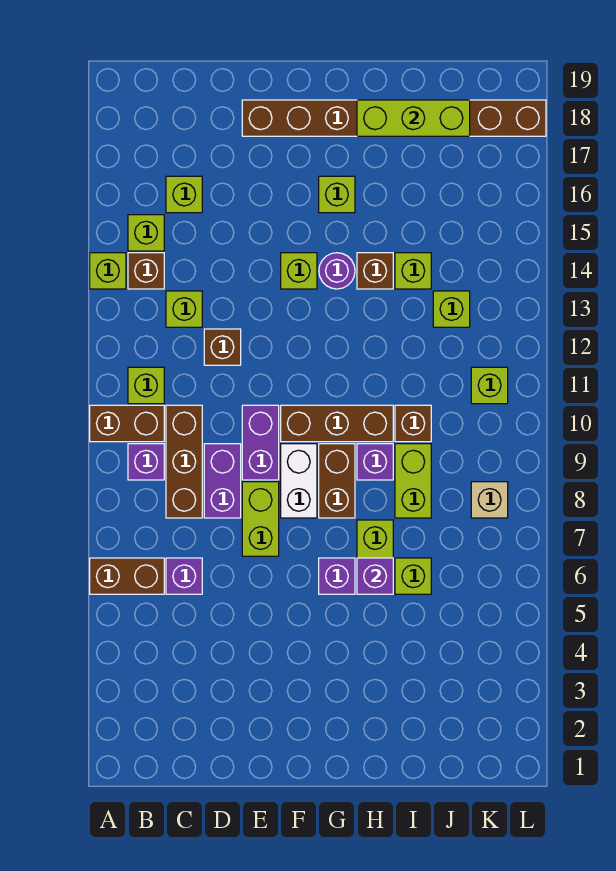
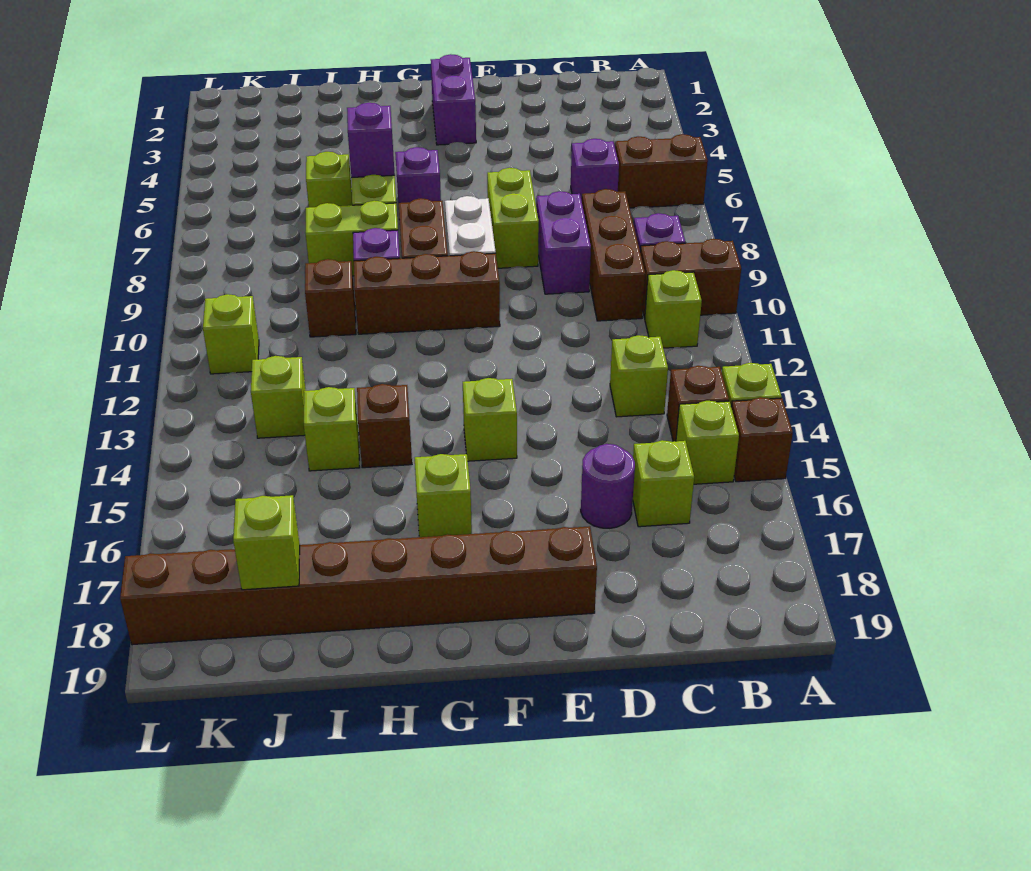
brown brick D12 level 1 -> brown brick A15 level 1
purple brick E9:E10 level 1 -> purple brick F2:F3 level 1
purple round brick G14 level 1 -> purple round brick D16 level 1
lime brick H18:J18 level 2 -> lime brick J18 level 2
lime brick I8:I9 level 1 -> lime brick H8:I8 level 1
tan brick K8 level 1 -> none

